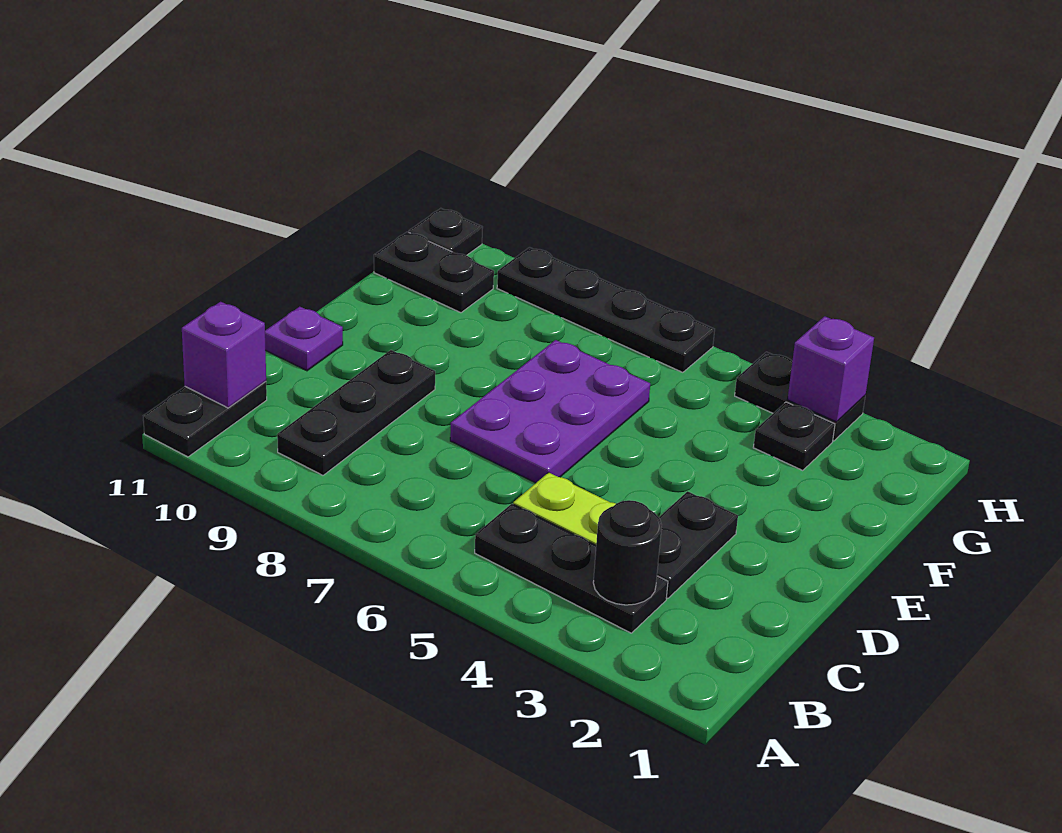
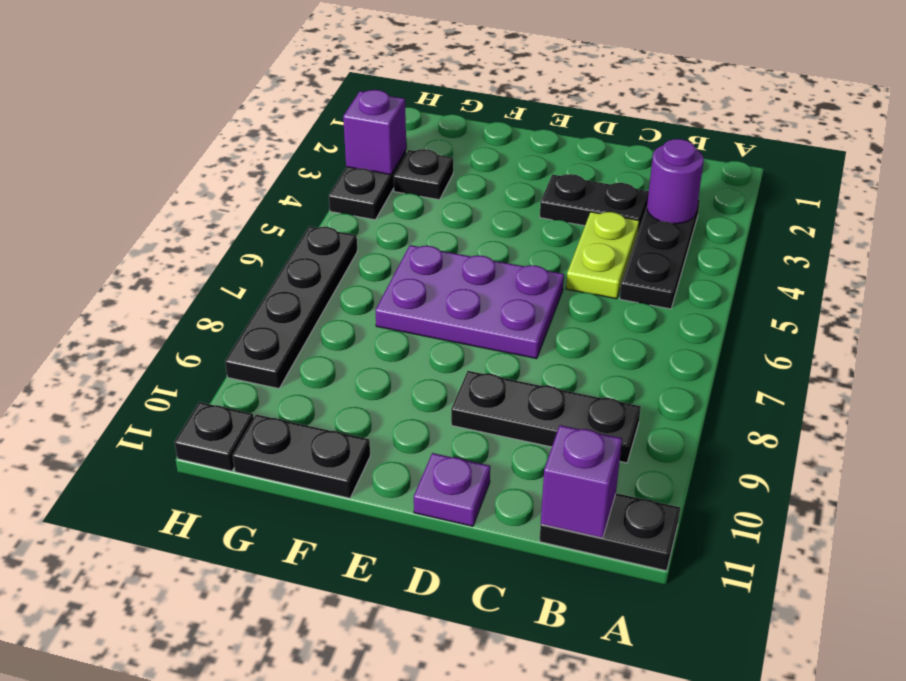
black round brick B3 level 2 -> purple round brick B3 level 2
black plate G10:G11 level 1 -> black plate F11:G11 level 1

